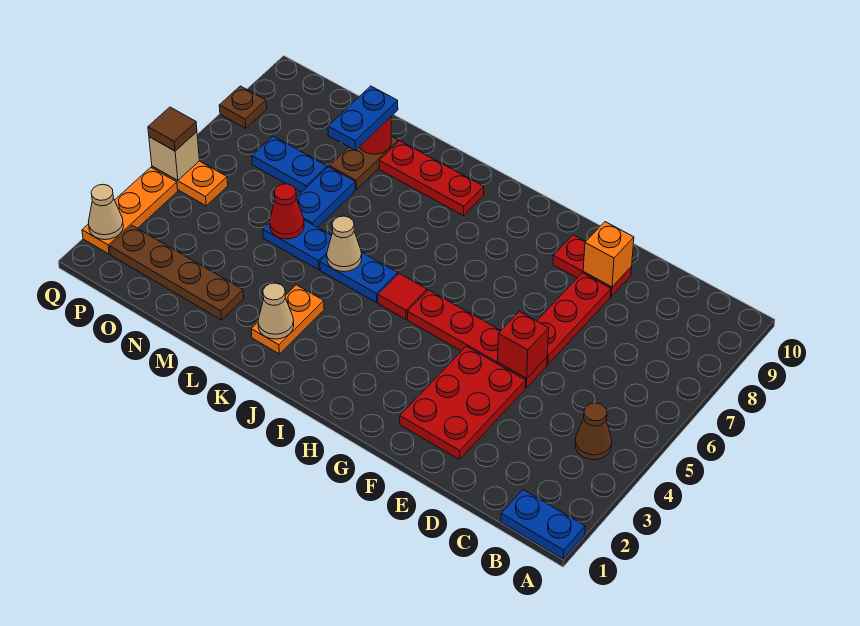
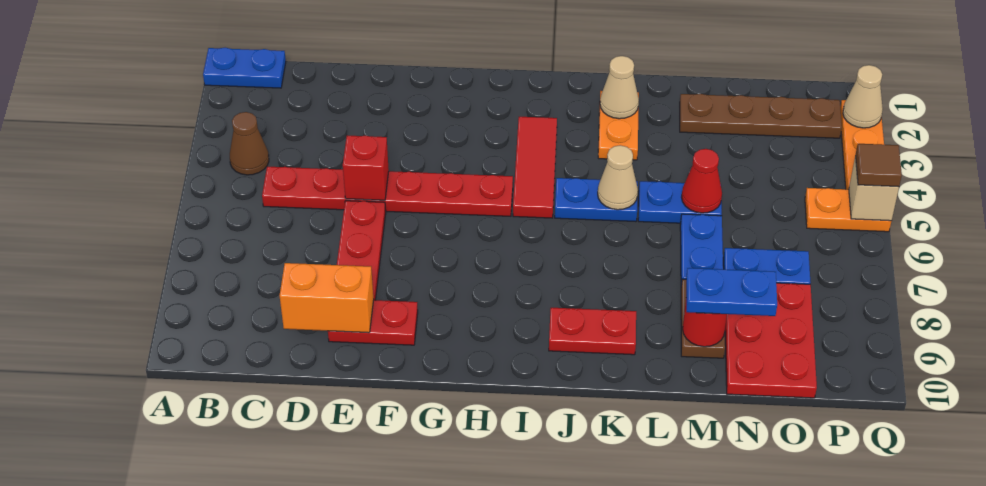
red plate E2:F4 level 1 -> red plate N8:O10 level 1
red plate E5:H5 level 1 -> red plate C5:H5 level 1
orange brick E9 level 2 -> orange brick D9:E9 level 2
red tile I5 level 1 -> red tile I3:I5 level 1
red plate J9:L9 level 1 -> red plate J9:K9 level 1
blue plate M8:M9 level 3 -> blue plate M9:N9 level 3
brown plate Q8 level 1 -> none

